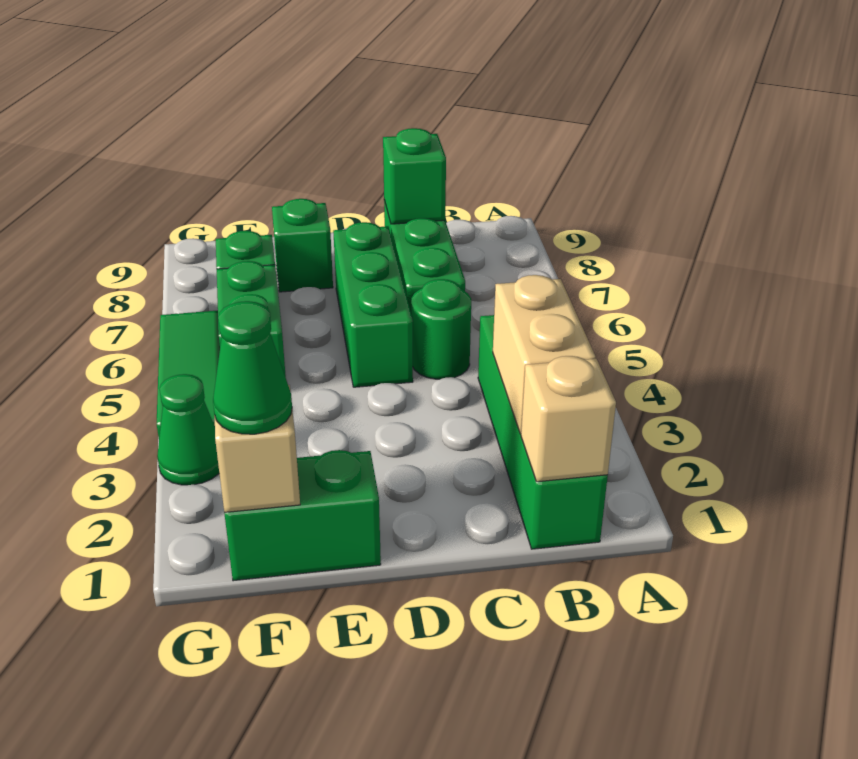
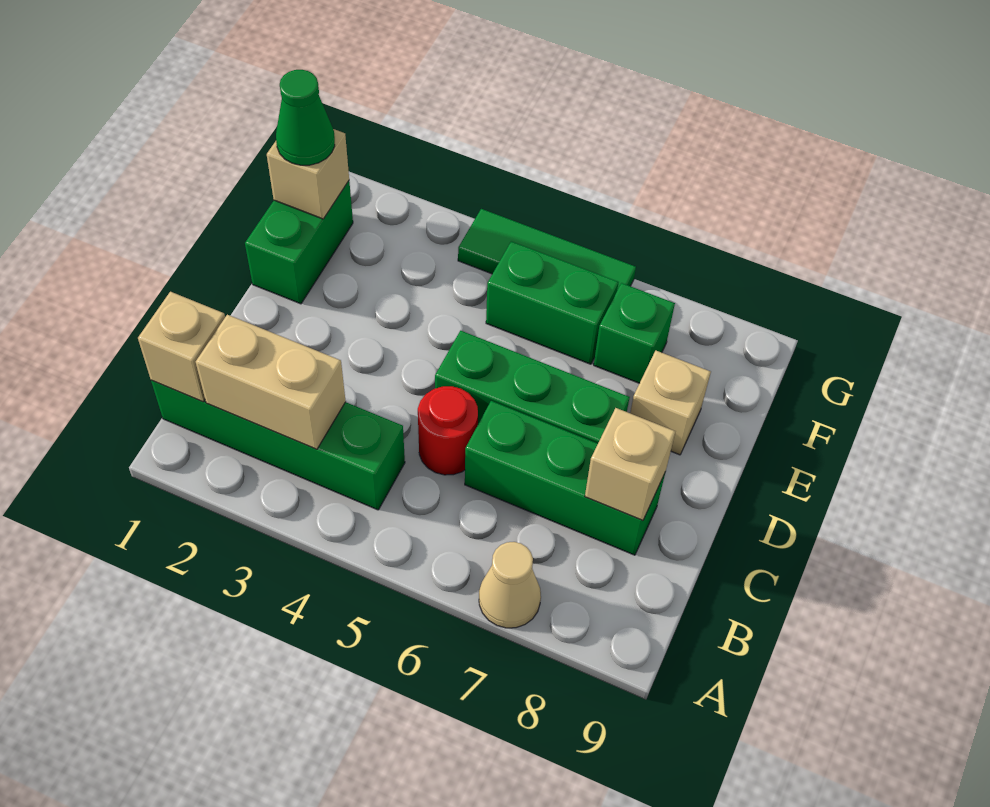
none -> tan cone A7 level 1
green round brick C5 level 1 -> red round brick C5 level 1
green brick C8 level 2 -> tan brick C8 level 2
green brick E8 level 1 -> tan brick E8 level 1
green cone G3 level 1 -> none

